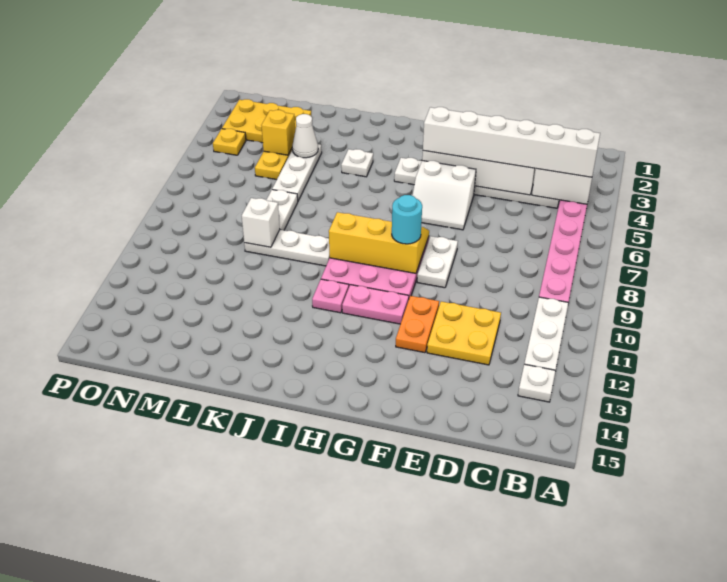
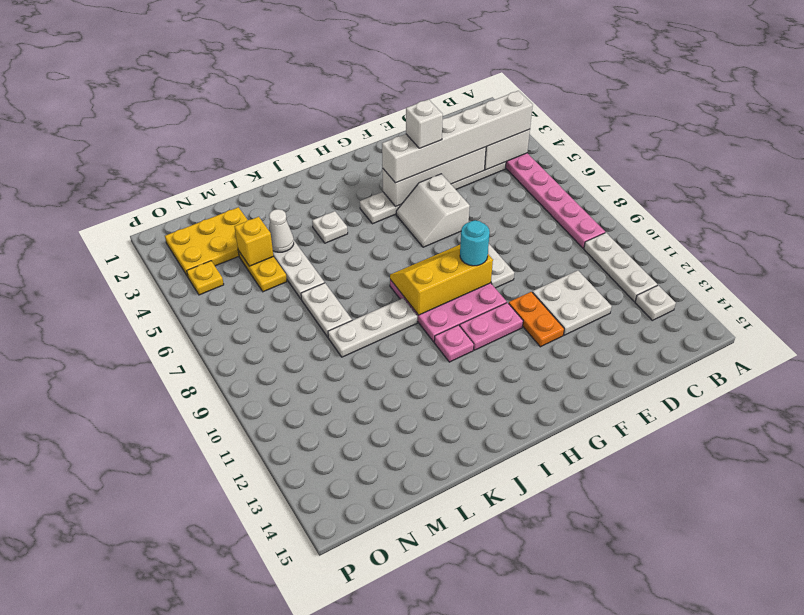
yellow plate D11:E12 level 1 -> white plate D11:E12 level 1
white slope F5:G6 level 1 top 5 -> white slope F5:G6 level 1 top F
white brick L9 level 2 -> white brick F4 level 4

